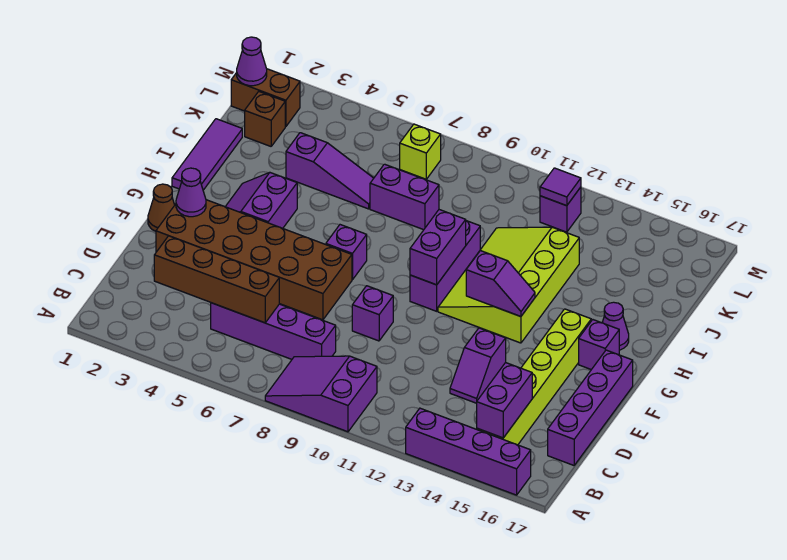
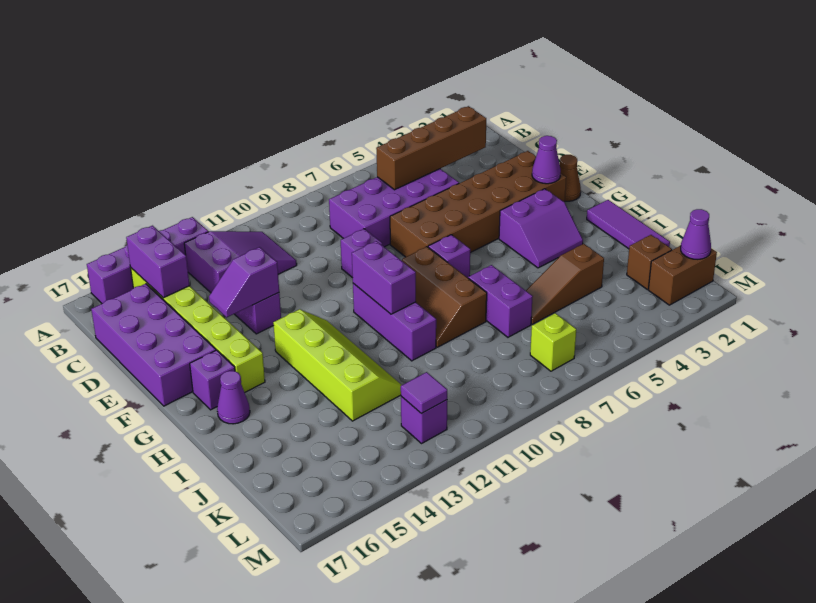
purple slope A8:B10 level 1 top 10 -> purple slope B11:C13 level 1 top 13
purple brick C5:C8 level 1 -> purple brick C5:D8 level 1
purple brick C17:F17 level 1 -> purple brick C16:F17 level 1
purple slope G3:H4 level 1 top 4 -> purple slope G3:H4 level 1 top G
none -> brown slope G8:I9 level 1 top 8
lime slope G11:J13 level 1 top 13 -> lime slope G12:J13 level 1 top 13
purple slope G12:G13 level 2 top 12 -> purple slope E13:E14 level 2 top 13
purple slope J4:J6 level 1 top 4 -> brown slope J4:J6 level 1 top 4
purple brick J7:J8 level 1 -> purple brick I7:J7 level 1

